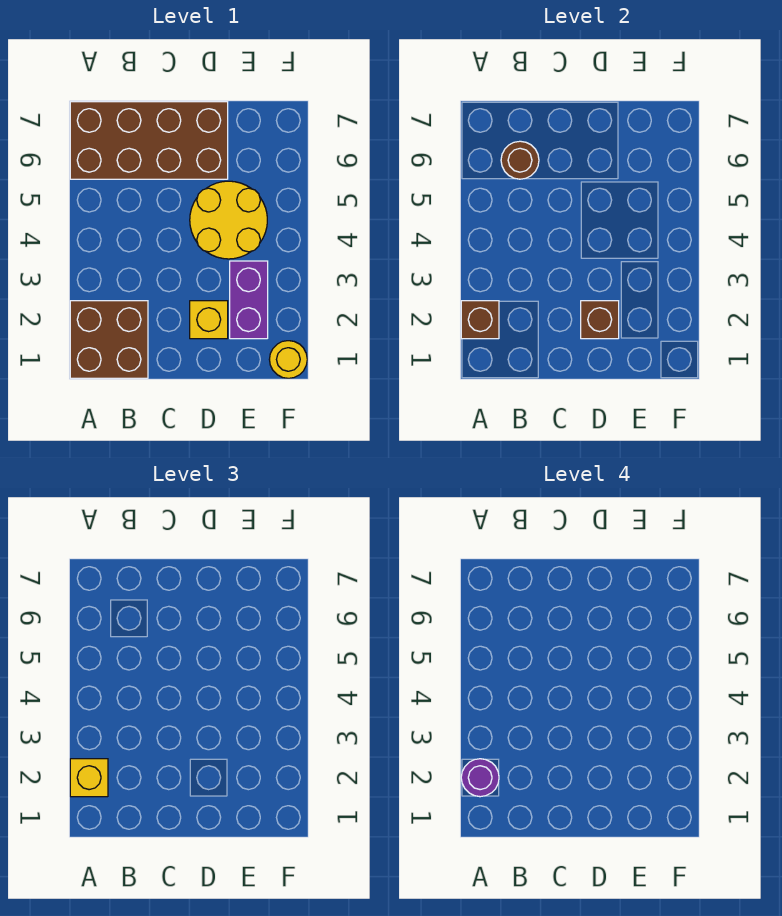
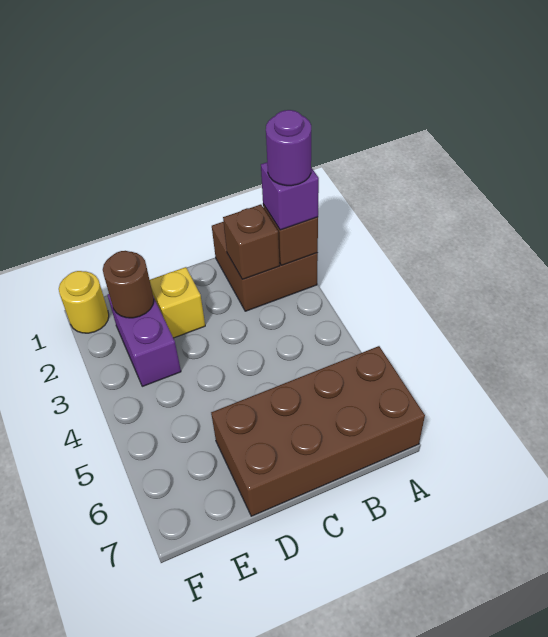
yellow brick A2 level 3 -> purple brick A2 level 3
brown round brick B6 level 2 -> brown round brick E2 level 2
brown brick D2 level 2 -> brown brick B2 level 2
yellow round brick D4:E5 level 1 -> none

